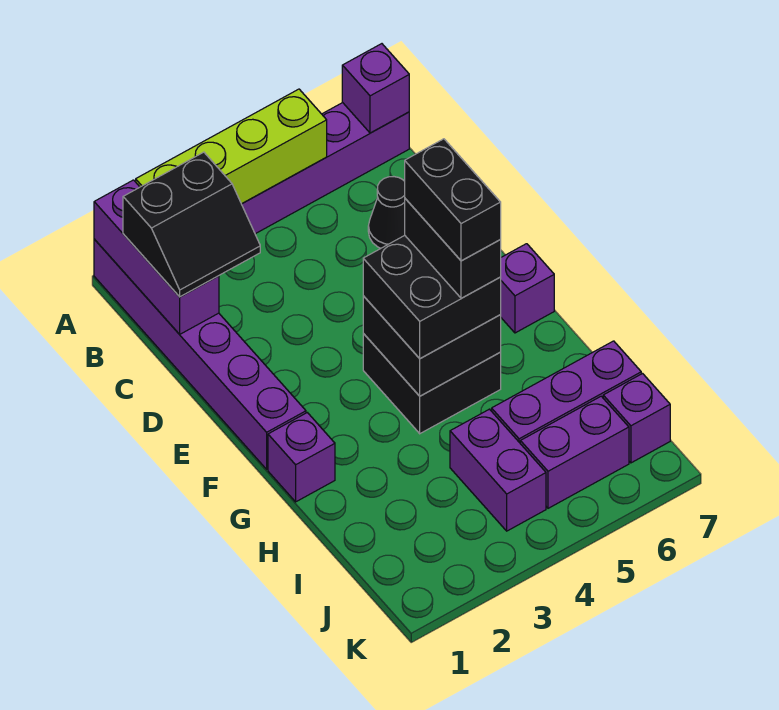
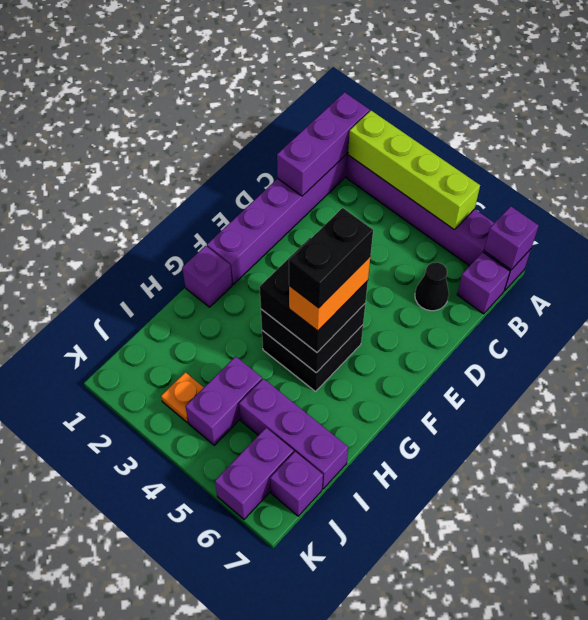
black slope B1:C2 level 3 top B -> none
black brick F5:G5 level 4 -> orange brick F5:G5 level 4
purple brick F7 level 1 -> purple brick B7 level 1
none -> orange plate J3 level 1
purple brick J5:J6 level 1 -> purple brick J6:K6 level 1

